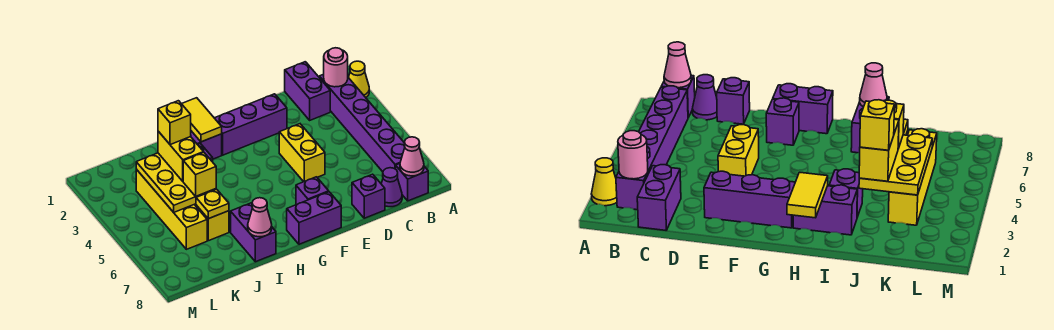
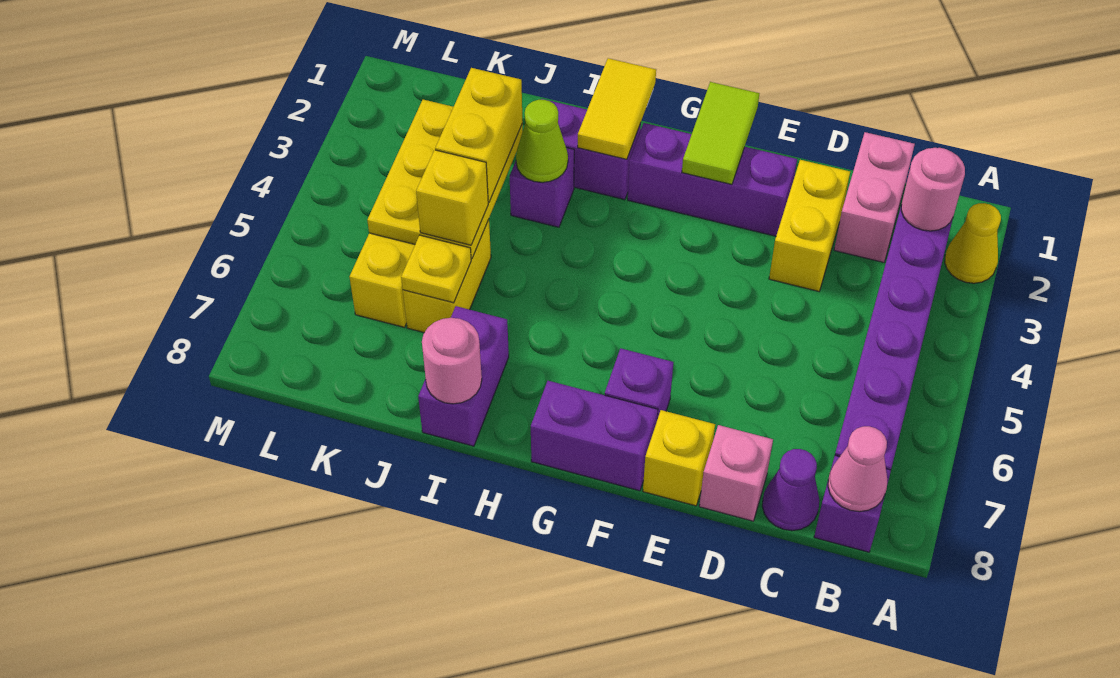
purple brick C1:C2 level 1 -> pink brick C1:C2 level 1
purple brick D8 level 1 -> pink brick D8 level 1
yellow brick E4:E5 level 1 -> yellow brick D2:D3 level 1
none -> lime tile F1:F2 level 2
none -> lime cone I3 level 2
pink cone I8 level 2 -> pink round brick I8 level 2
yellow brick J3 level 4 -> yellow brick E8 level 1

